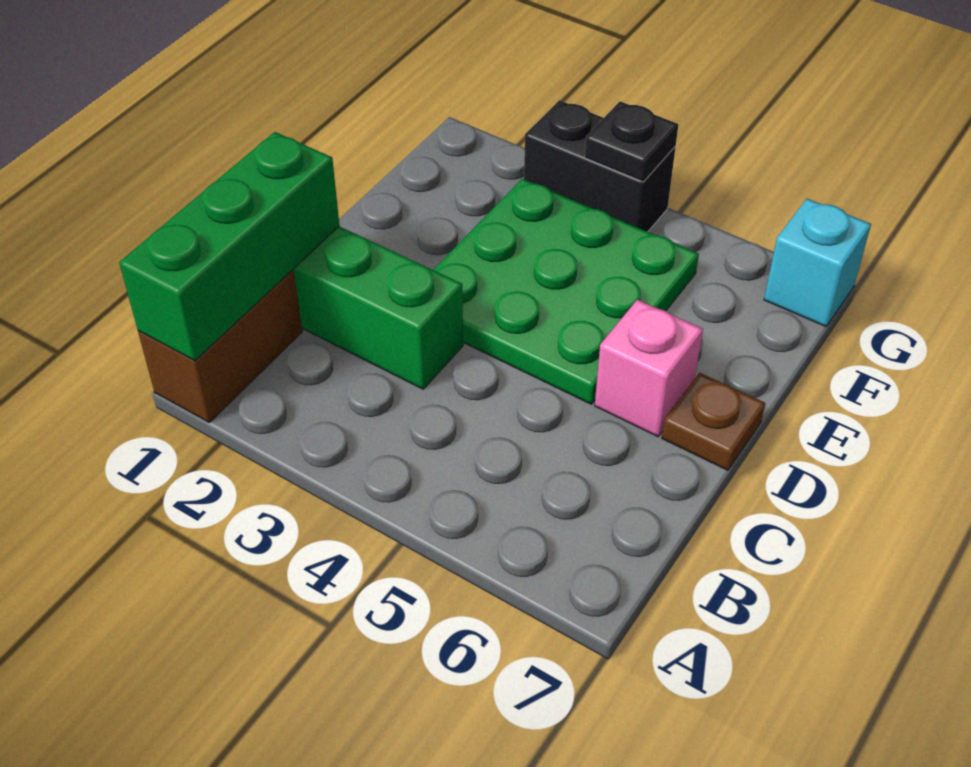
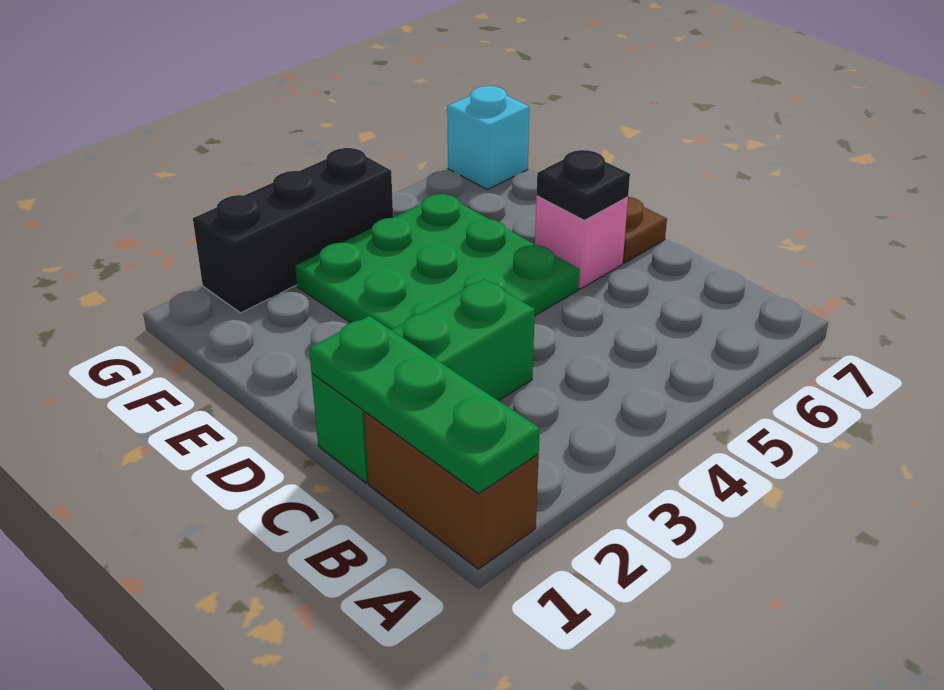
green brick A1:C1 level 2 -> green plate A1:C1 level 2
black brick G3:G4 level 1 -> black brick G2:G4 level 1
black plate G4 level 2 -> black plate D6 level 2

